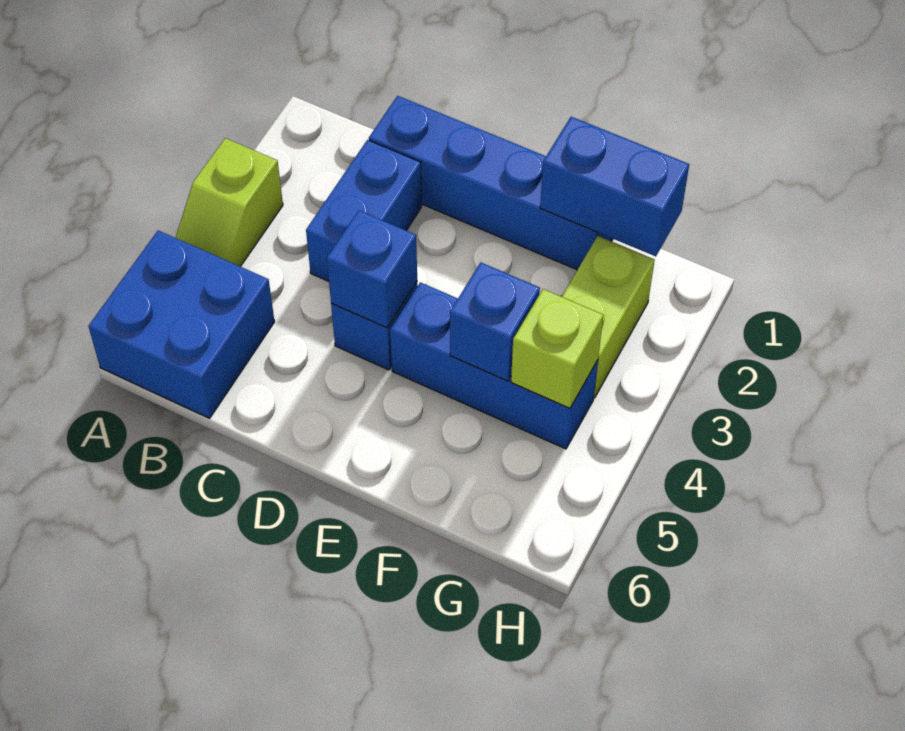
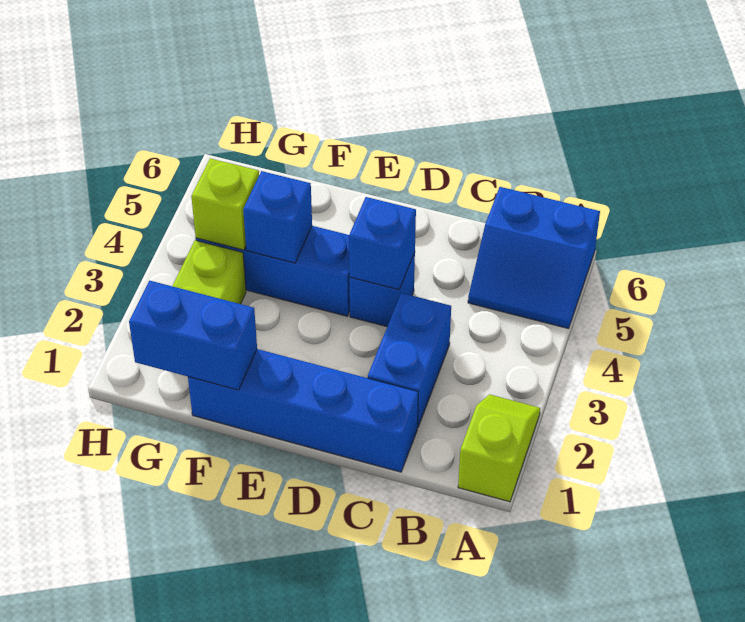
lime slope A3:A4 level 1 top 3 -> lime slope A1:A2 level 1 top 1
blue brick A5:B6 level 1 -> blue slope A5:B6 level 1 top 6

